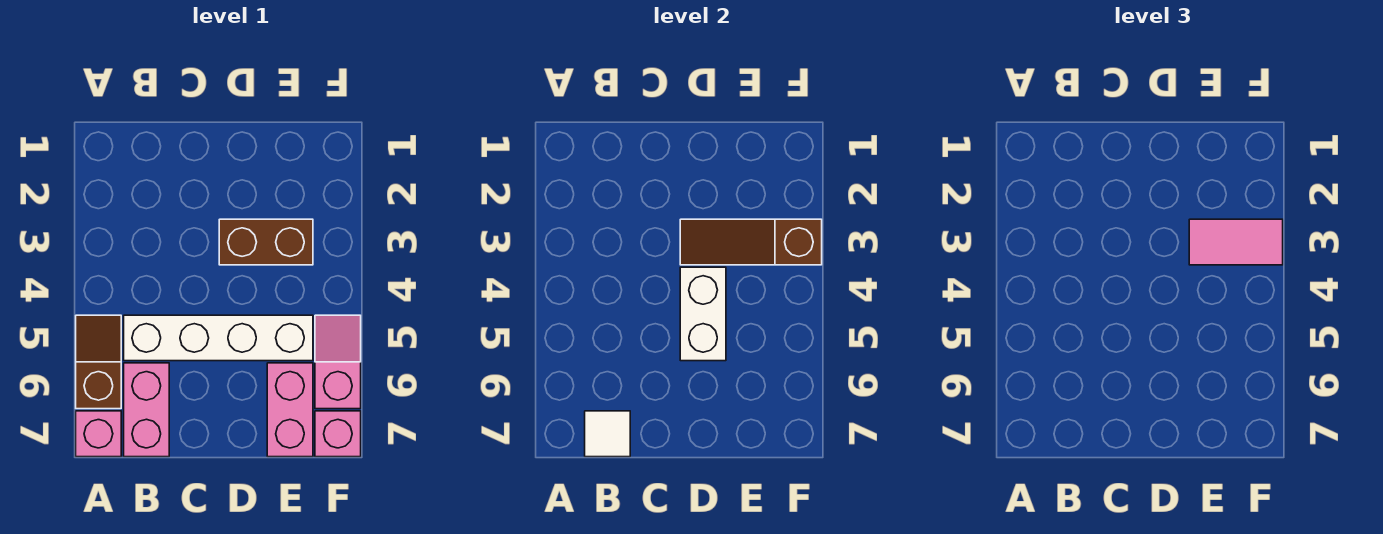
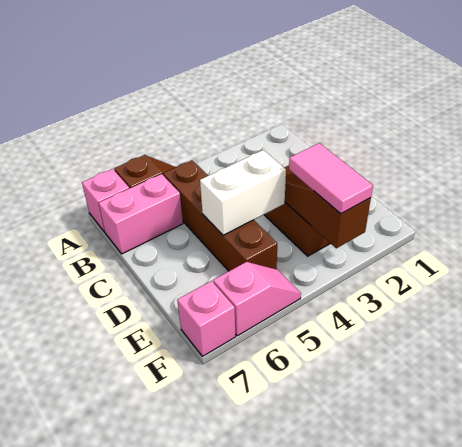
white brick B5:E5 level 1 -> brown brick B5:E5 level 1
white tile B7 level 2 -> none
pink brick E6:E7 level 1 -> none

